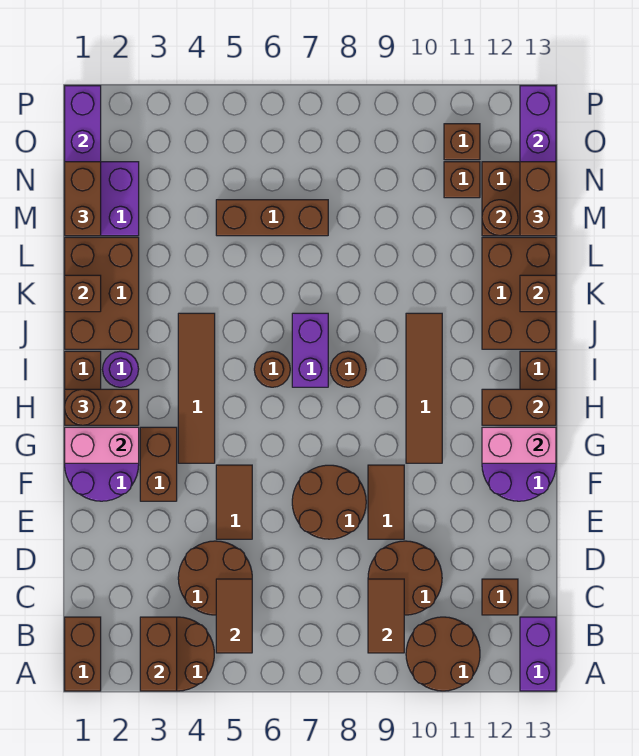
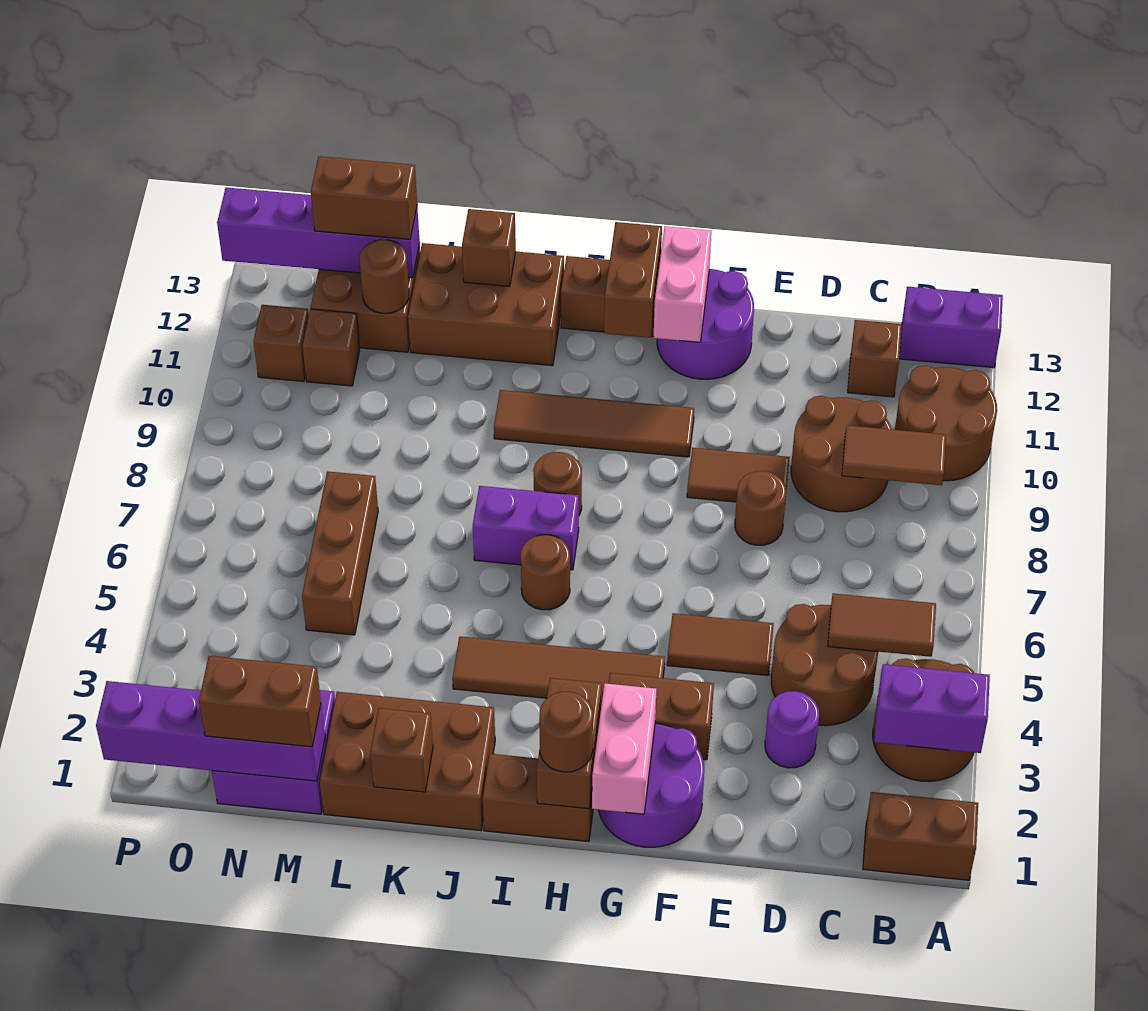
brown brick A3:B3 level 2 -> purple brick A3:B3 level 2
brown round brick E7:F8 level 1 -> brown round brick E8 level 1
purple round brick I2 level 1 -> purple round brick D3 level 1

